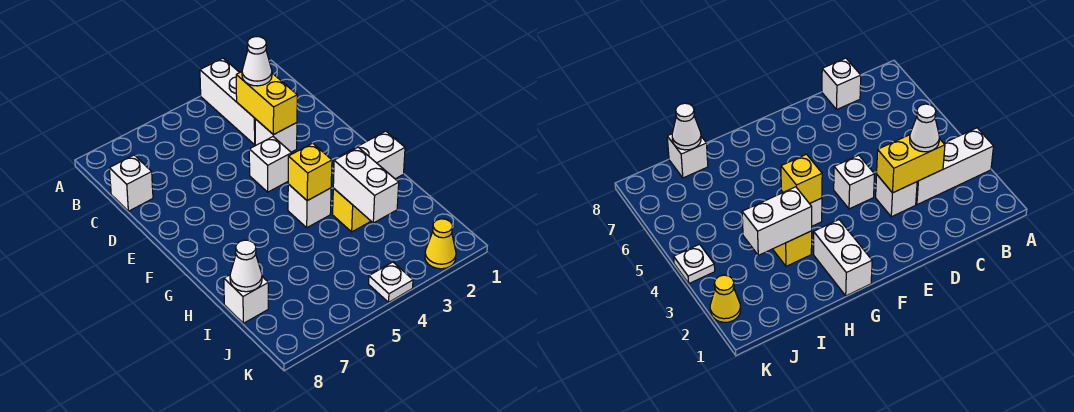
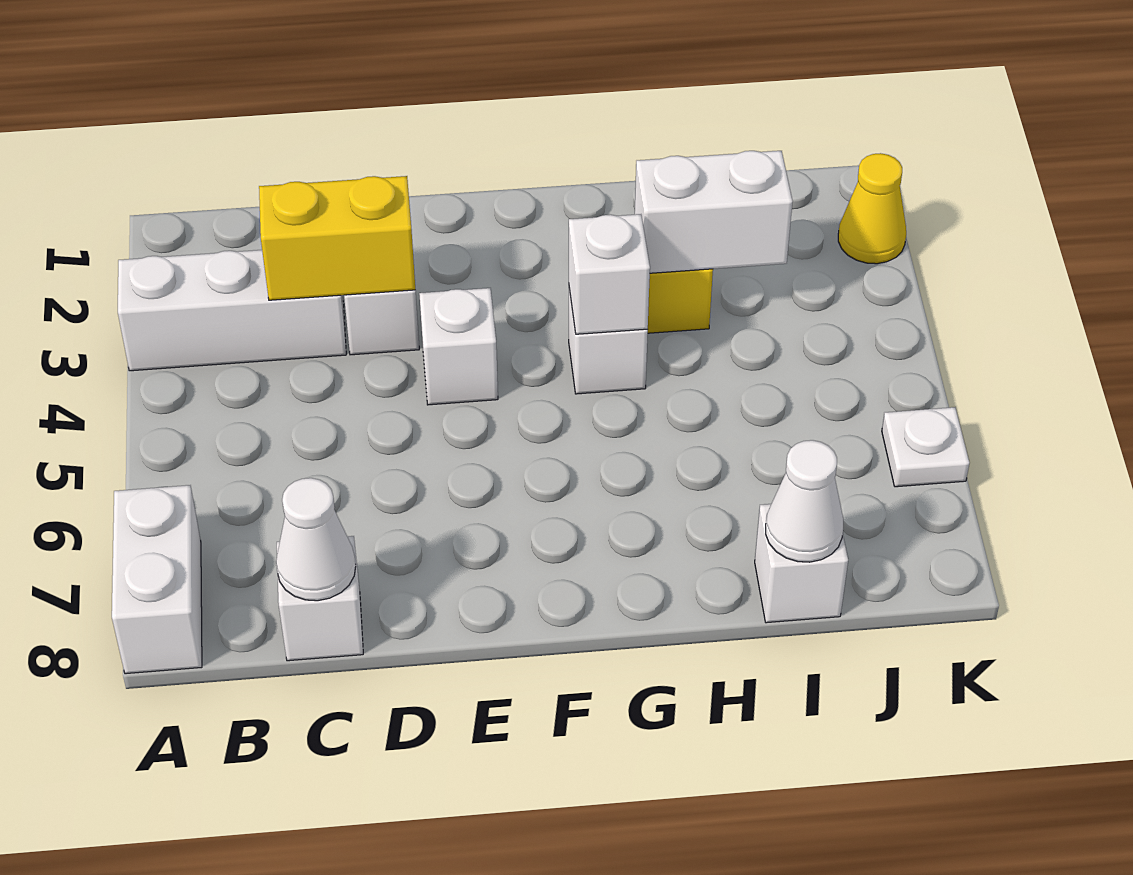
white cone C3 level 3 -> white cone C8 level 2
white brick G1:G2 level 1 -> white brick A7:A8 level 1
yellow brick G4 level 2 -> white brick G4 level 2
white plate K4 level 1 -> white plate K6 level 1

